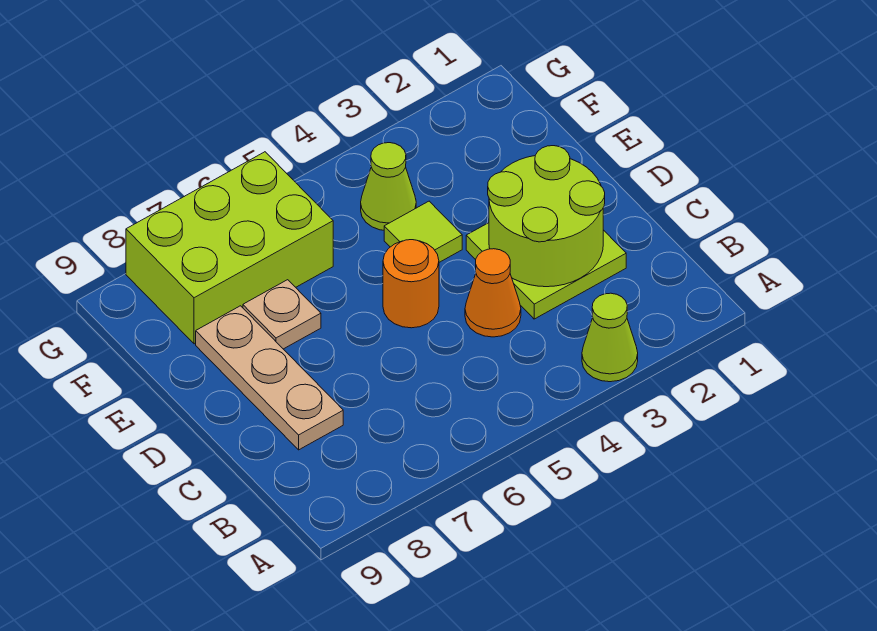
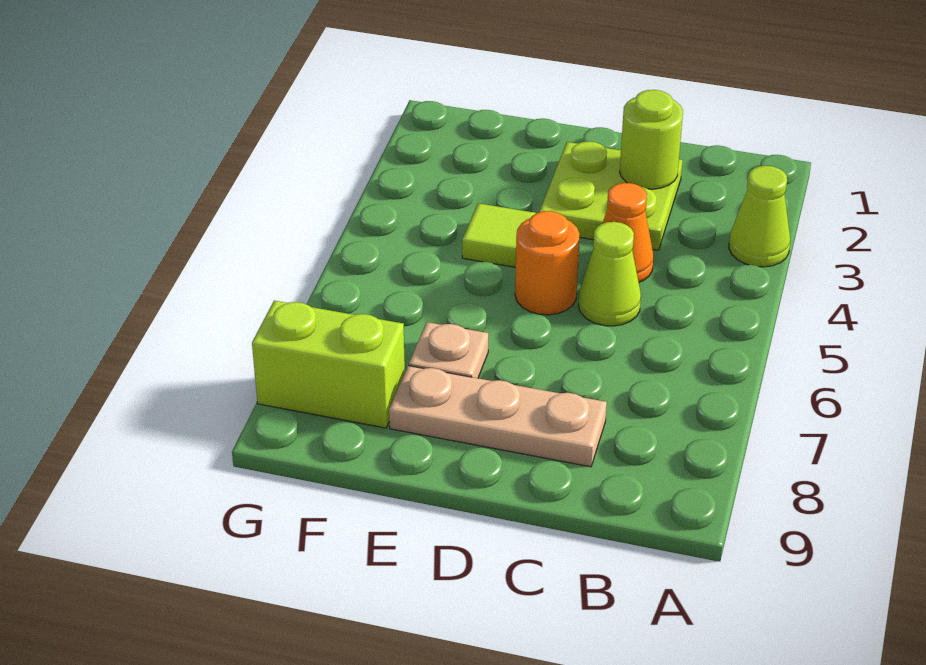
lime round brick C2:D3 level 2 -> lime round brick C2 level 2
lime cone F4 level 1 -> lime cone C5 level 1
lime brick F6:G8 level 1 -> lime brick F8:G8 level 1

